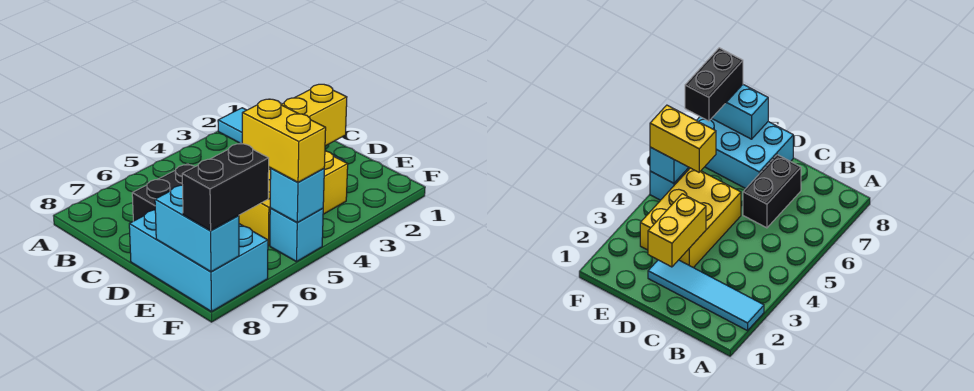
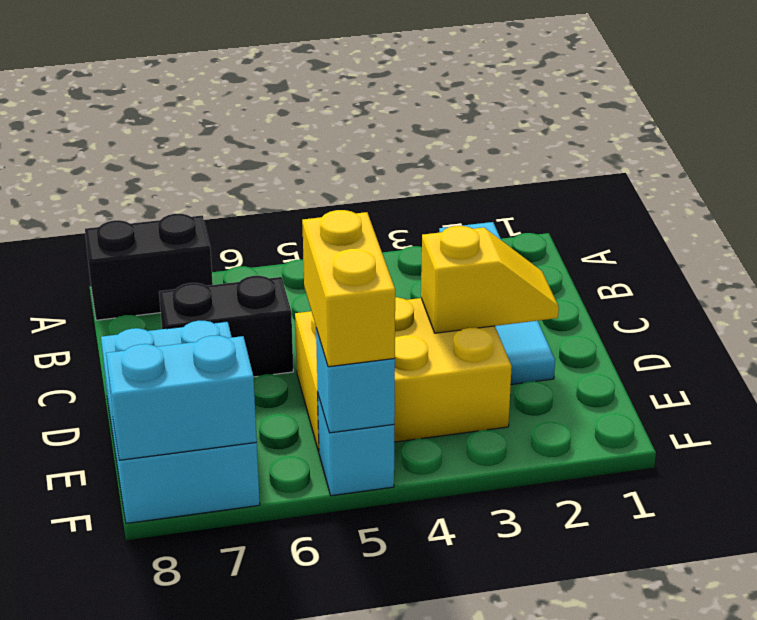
yellow brick D2:D3 level 2 -> yellow slope D2:D3 level 2 top 3
cyan brick E8:F8 level 2 -> cyan brick F7:F8 level 2
black brick F7:F8 level 3 -> black brick A7:A8 level 1

